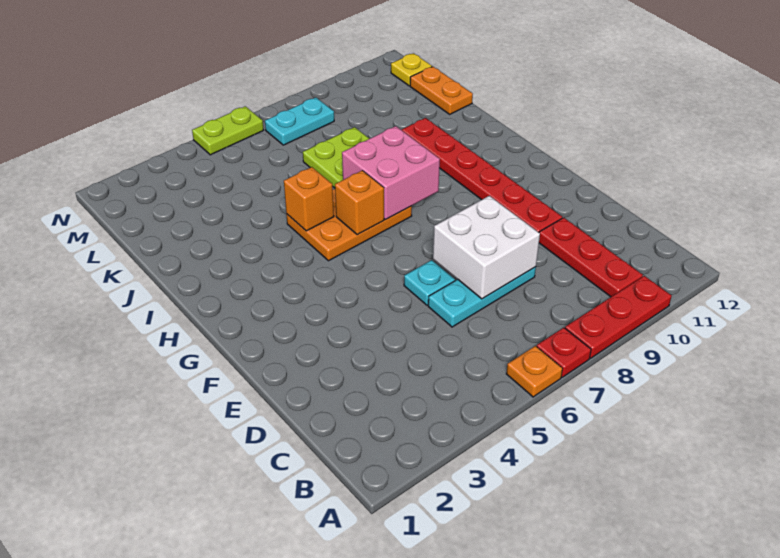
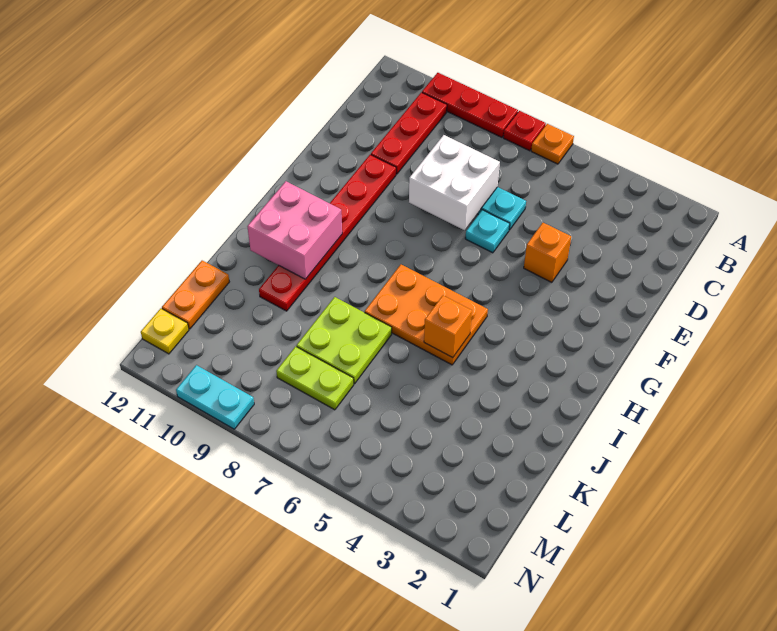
orange brick H6 level 2 -> orange brick E4 level 1
pink brick H7:I8 level 2 -> pink brick H10:I11 level 2
cyan plate M7:M8 level 1 -> cyan plate N9:N10 level 1
lime plate N5:N6 level 1 -> lime plate L7:L8 level 1

